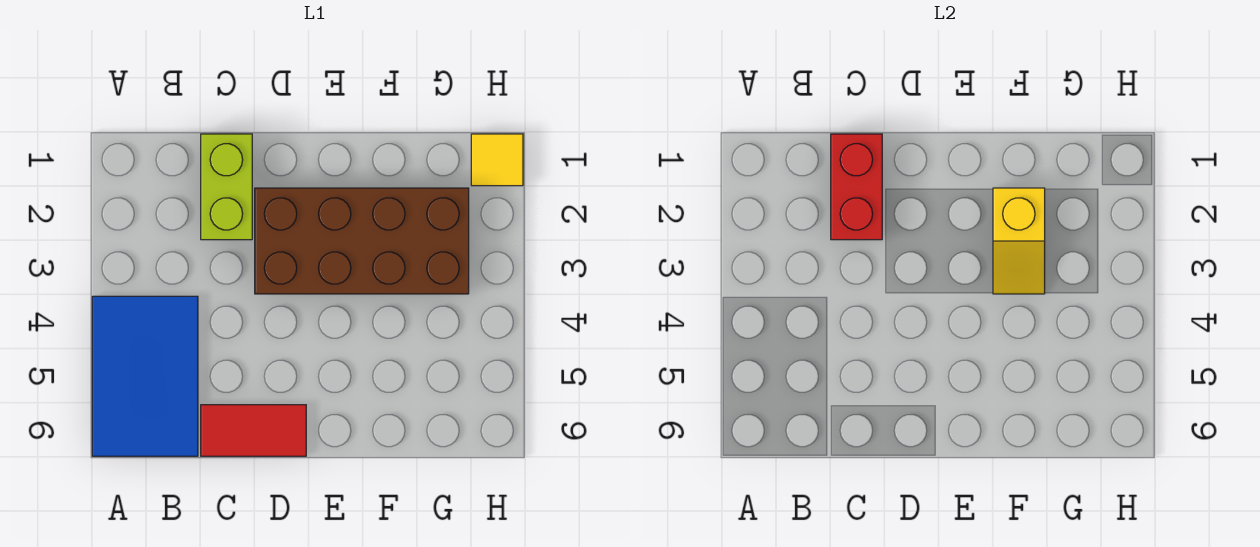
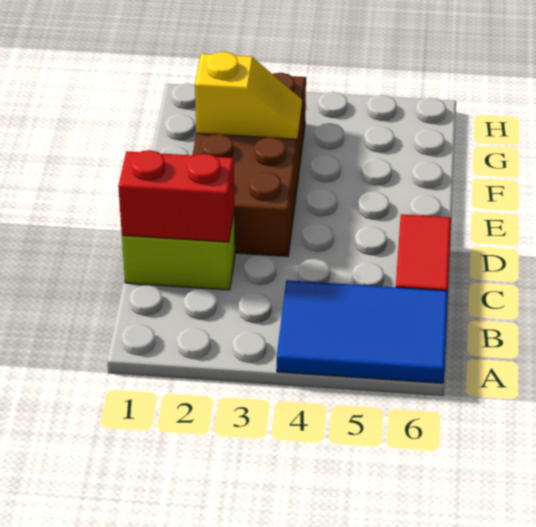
yellow tile H1 level 1 -> none

